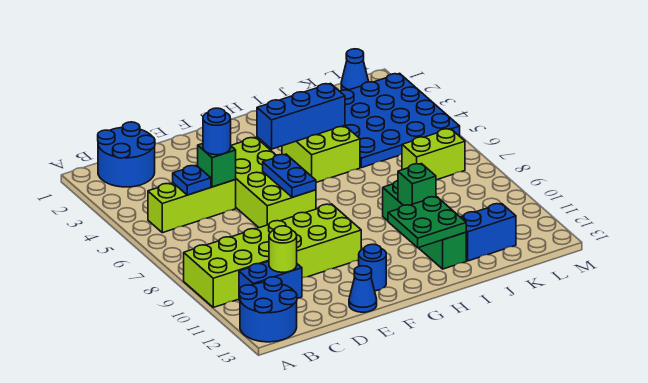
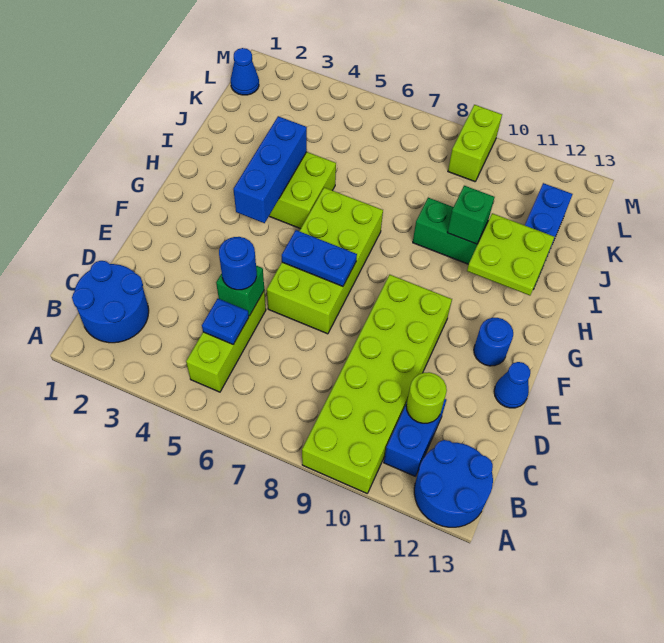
lime brick E4:F7 level 1 -> lime brick E6:H7 level 1
green plate H11:I12 level 2 -> lime plate H11:I12 level 2
blue plate J2:M5 level 1 -> none
lime brick K7:L7 level 1 -> lime brick L9:M9 level 1

